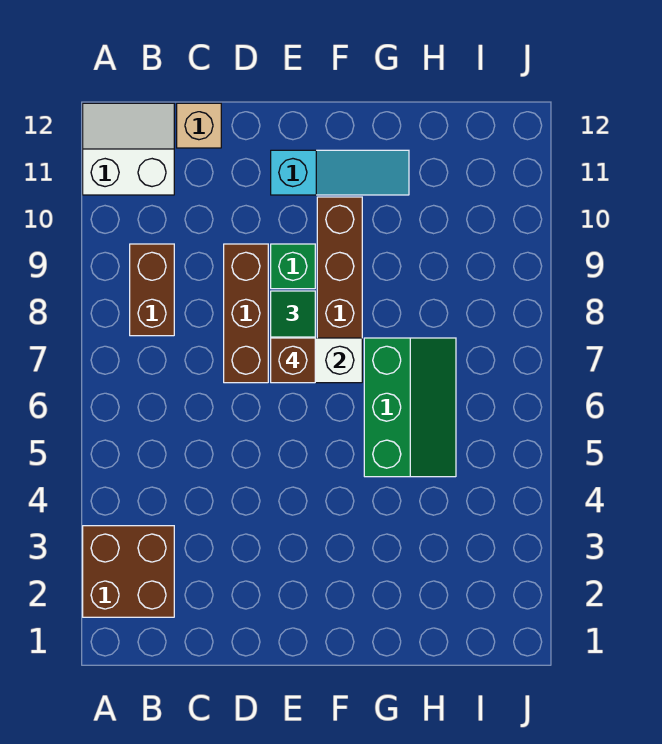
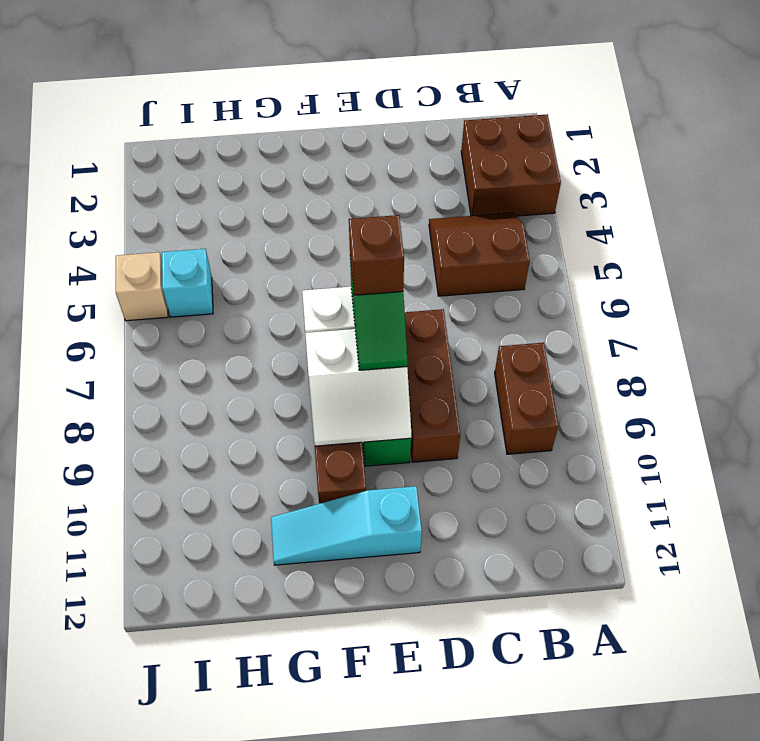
white slope A11:B12 level 1 top 11 -> white slope E8:F9 level 2 top 8
none -> brown slope B4:C5 level 1 top 5
tan brick C12 level 1 -> tan brick J5 level 1
green slope G5:H7 level 1 top G -> none
none -> cyan brick I5 level 1

